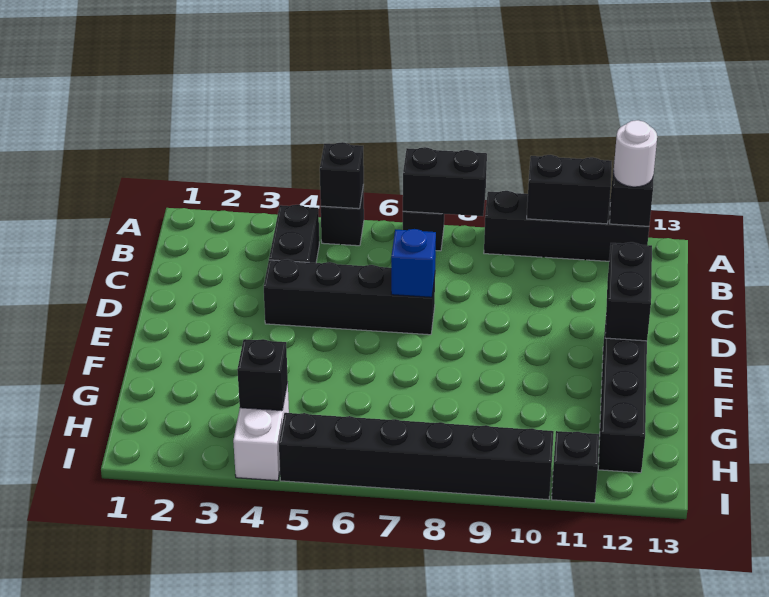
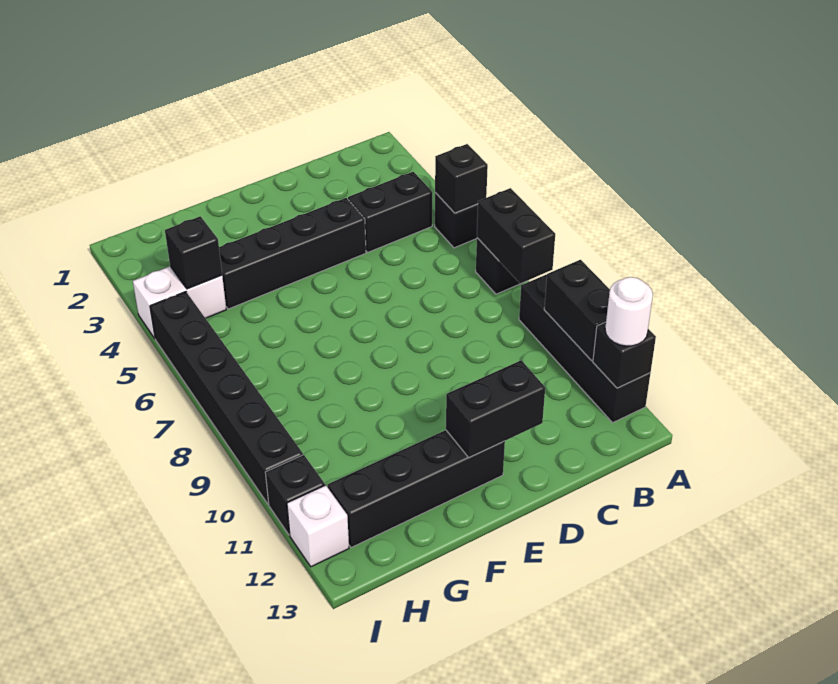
black brick D4:D7 level 1 -> black brick D4:G4 level 1
blue brick D7 level 2 -> none
none -> white brick I12 level 1

